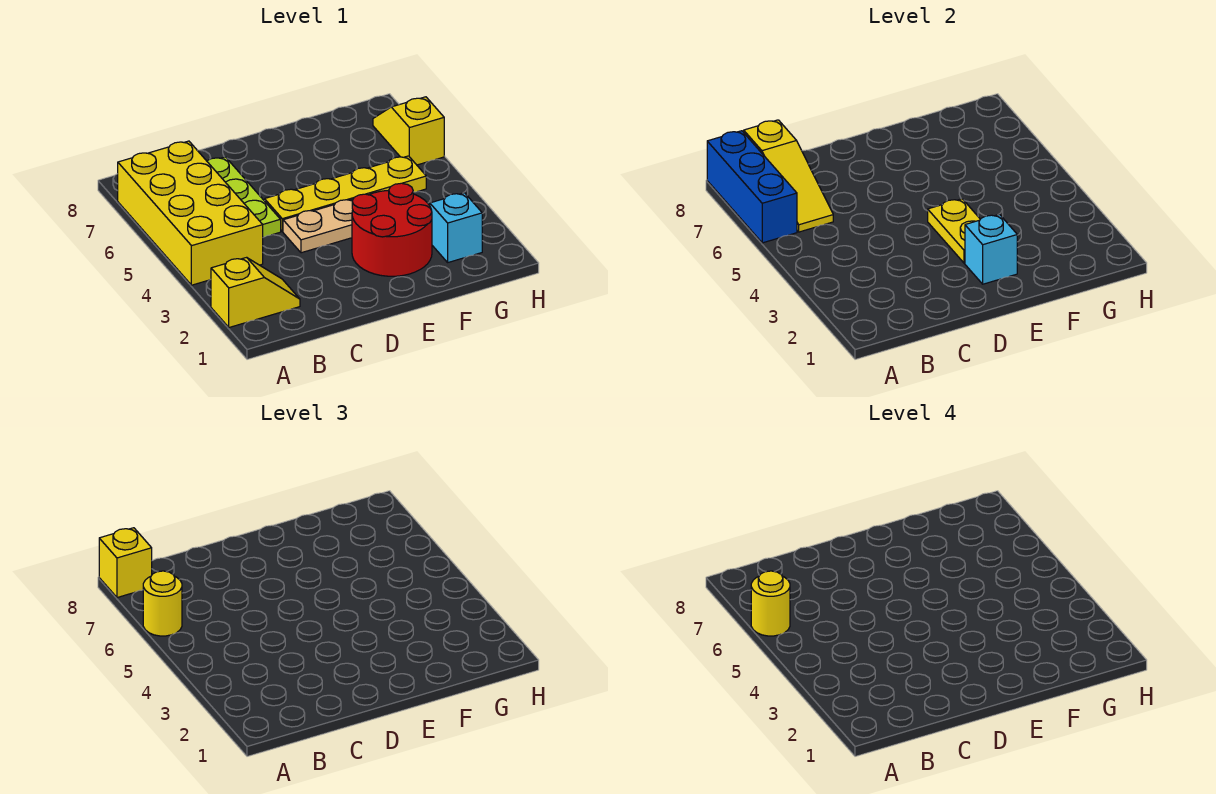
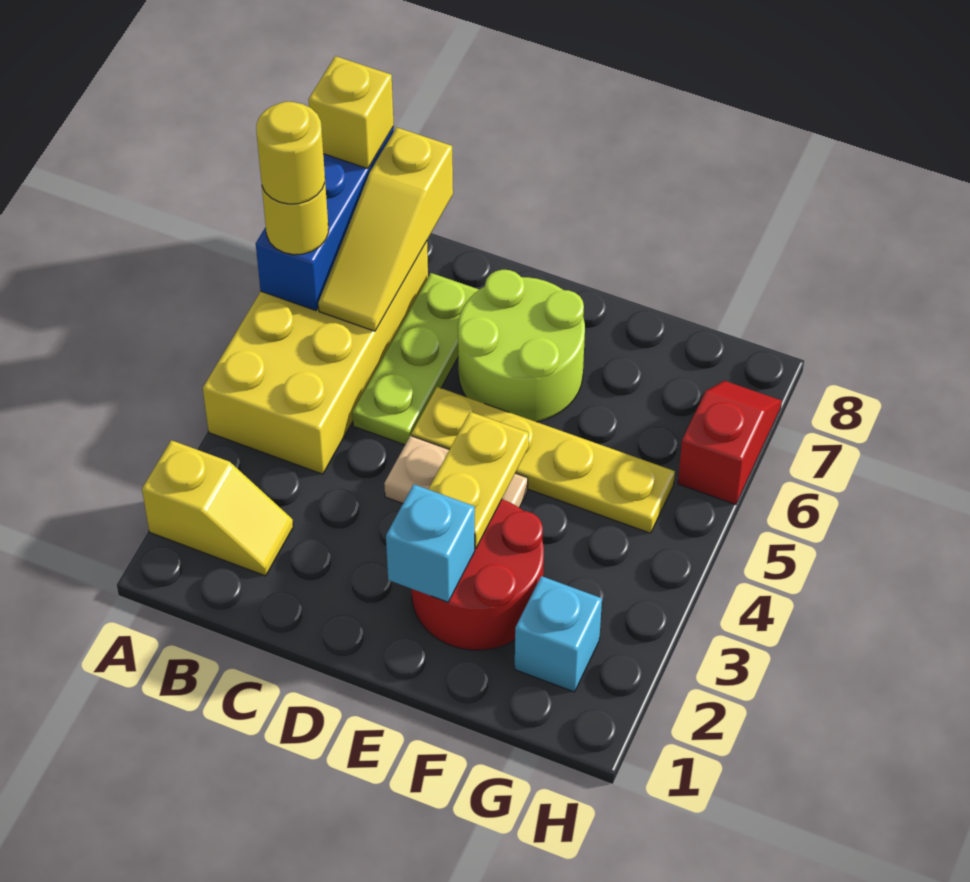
none -> lime round brick D6:E7 level 1
yellow slope H6:H7 level 1 top 6 -> red slope H6:H7 level 1 top 6

